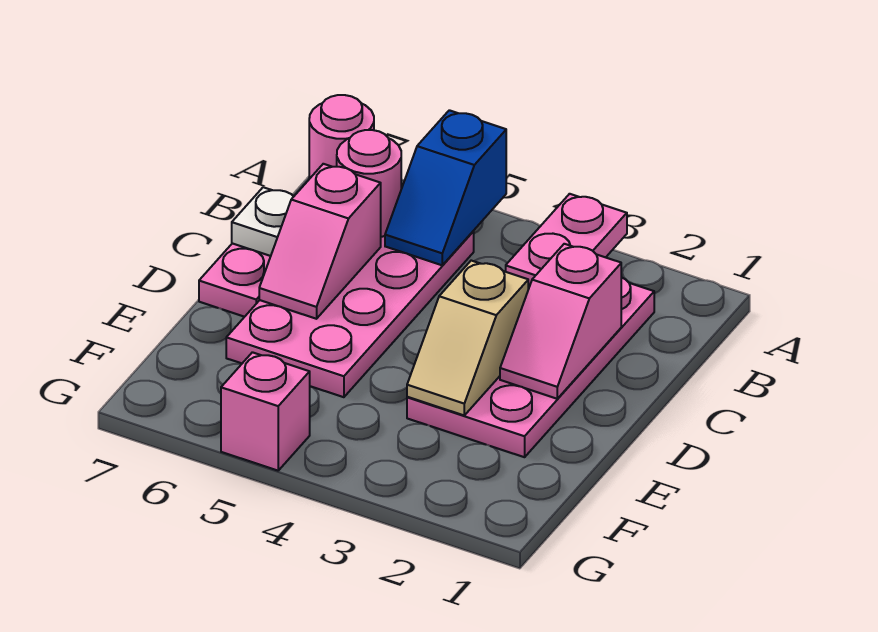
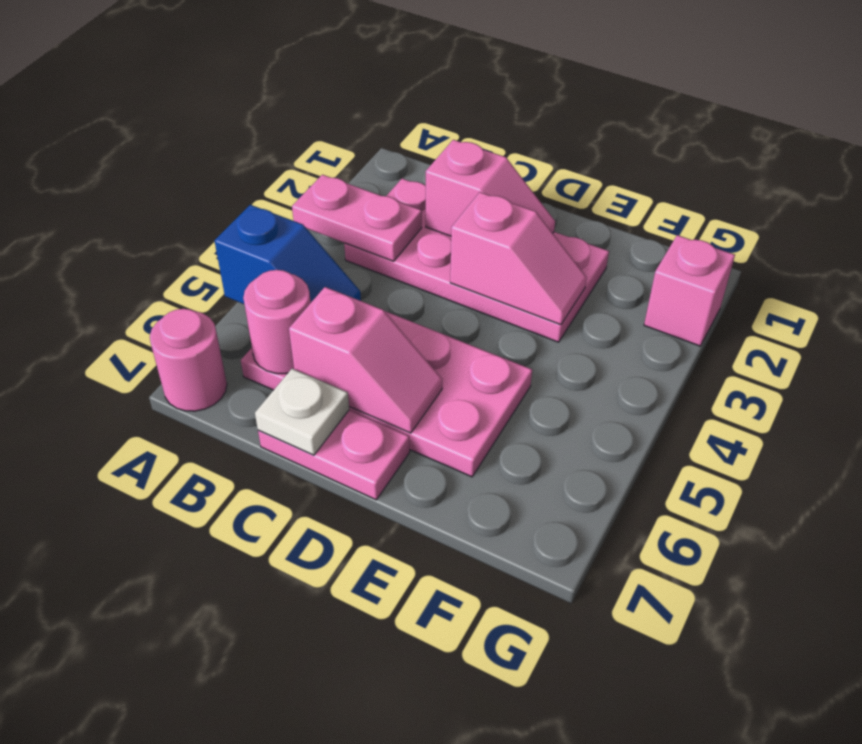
tan slope D3:E3 level 2 top D -> pink slope D3:E3 level 2 top D
pink brick G5 level 1 -> pink brick G2 level 1

